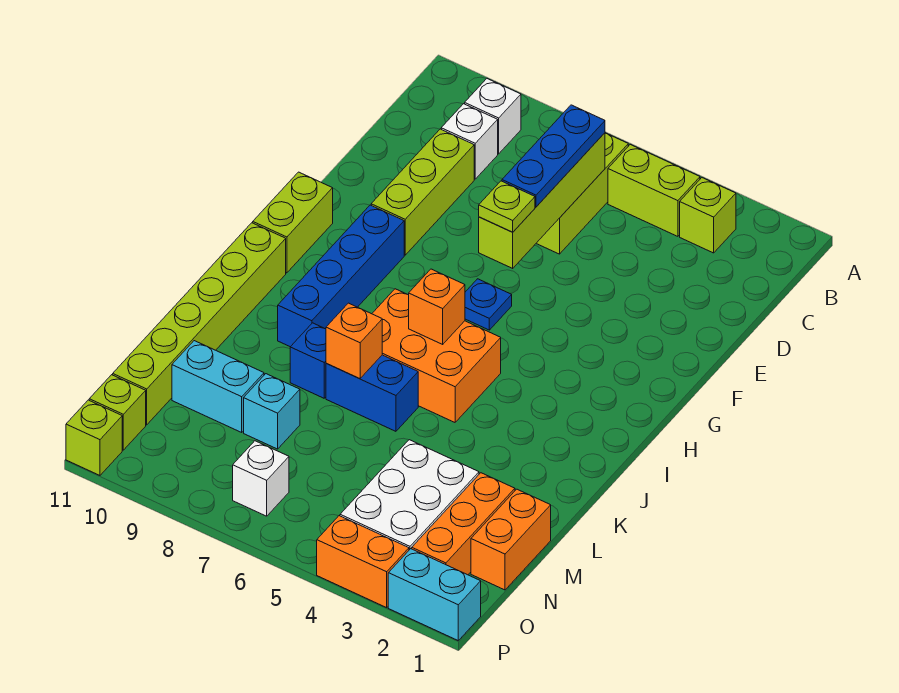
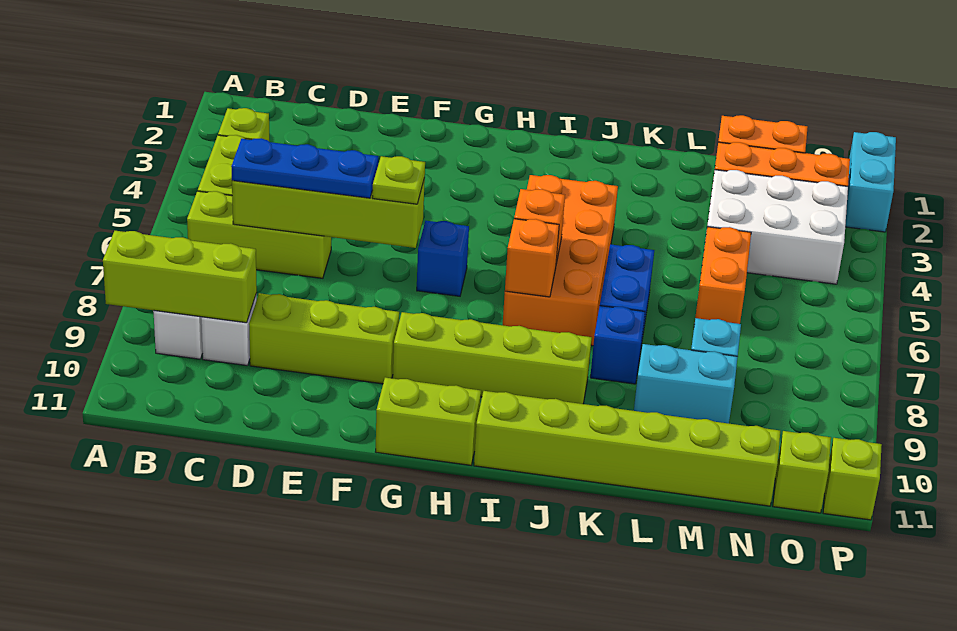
none -> lime brick A9:C9 level 2
blue plate G6 level 1 -> blue brick G6 level 1
blue brick G9:J9 level 1 -> lime brick G9:J9 level 1
orange brick I5:J7 level 1 -> orange brick I4:J7 level 1
orange brick K7 level 2 -> orange brick I7 level 2
cyan brick M9:M10 level 1 -> cyan brick L9:M9 level 1
white brick O7 level 1 -> none
orange brick P3:P4 level 1 -> orange brick M5:M6 level 1

